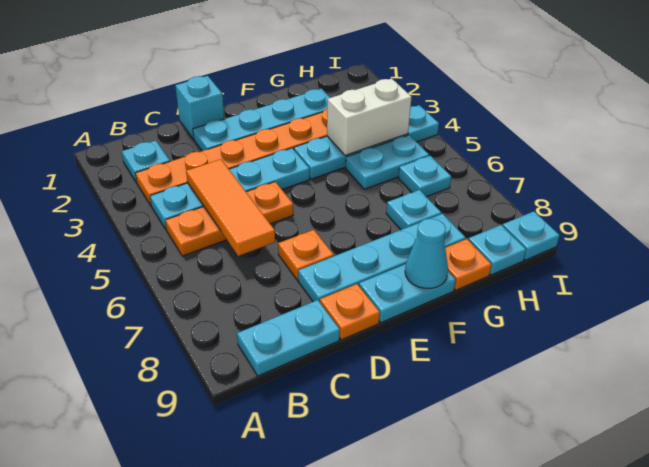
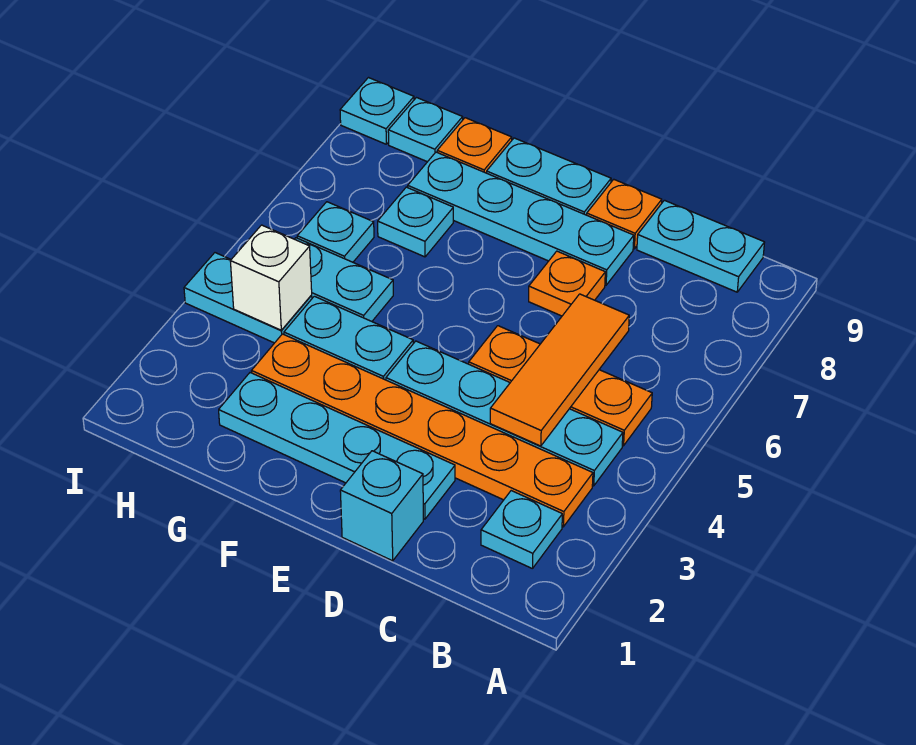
cyan cone F9 level 2 -> none
white brick G4:H4 level 2 -> white brick H4 level 2

